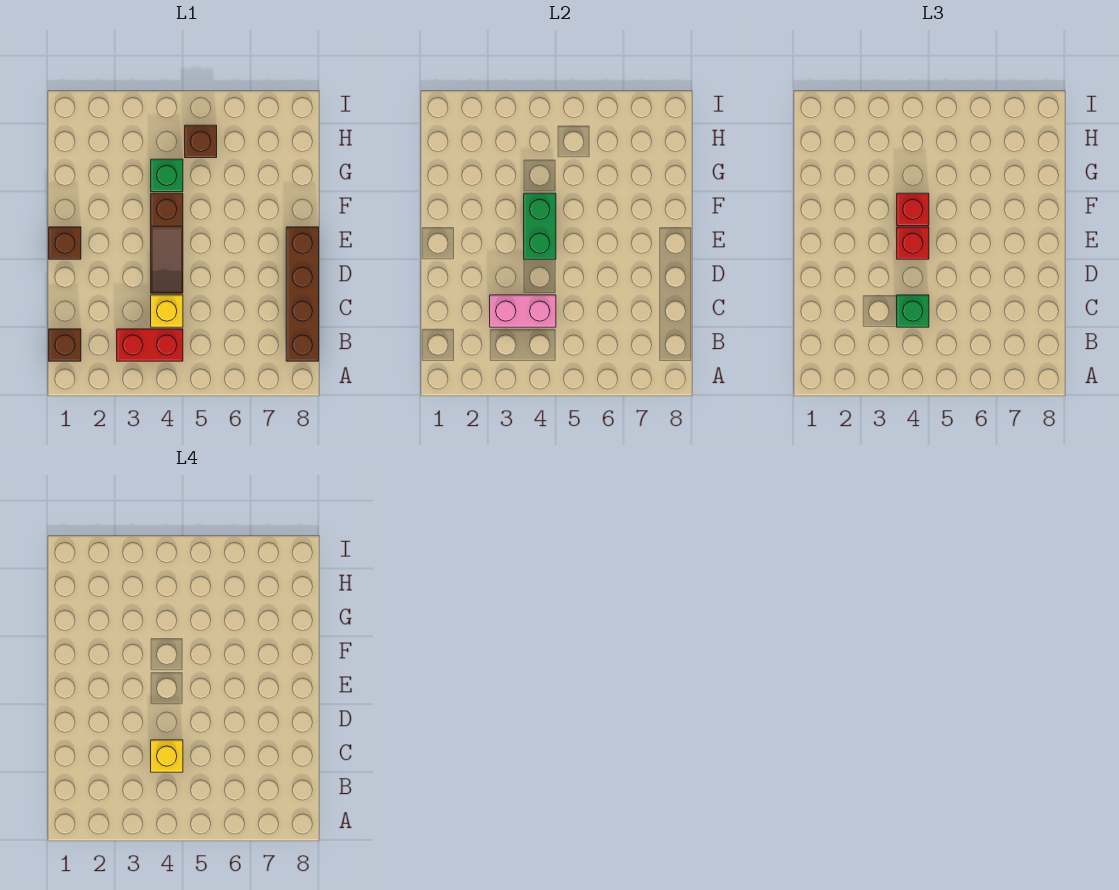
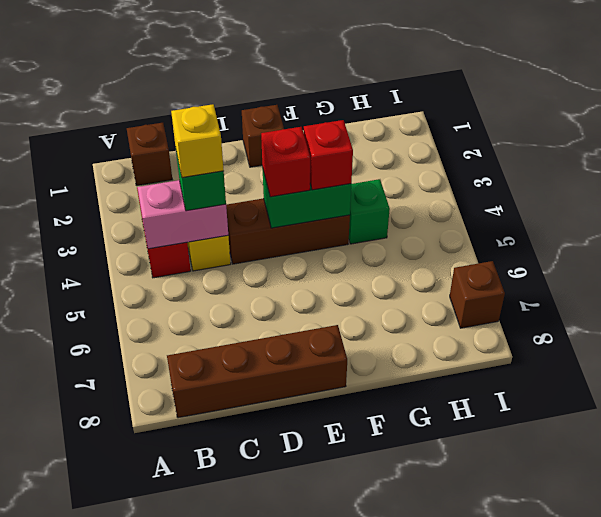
pink brick C3:C4 level 2 -> pink brick B4:C4 level 2
brown slope D4:F4 level 1 top F -> brown brick D4:F4 level 1
brown brick H5 level 1 -> brown brick I7 level 1

